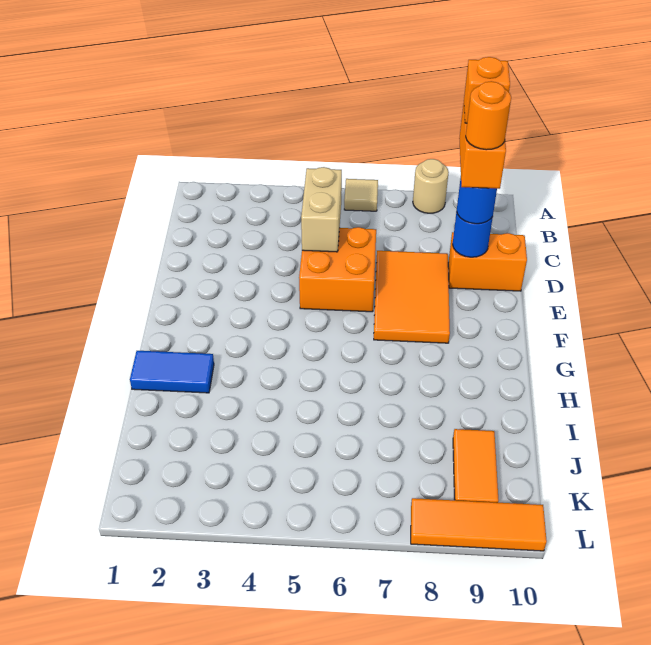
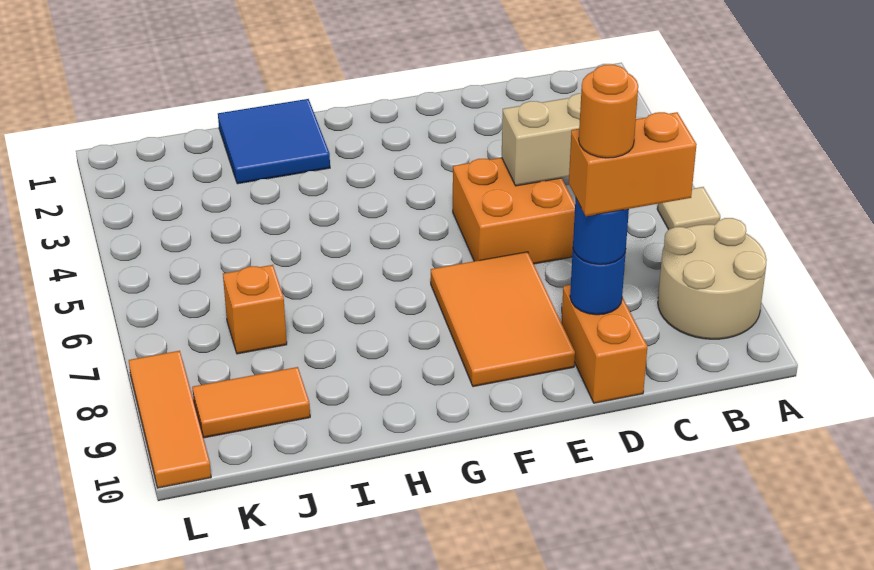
tan round brick A8 level 1 -> tan round brick A8:B9 level 1
orange brick C9 level 5 -> orange brick J7 level 1
orange tile D7:F8 level 1 -> orange tile E7:F9 level 1
blue tile H1:H2 level 1 -> blue tile H1:I2 level 1

